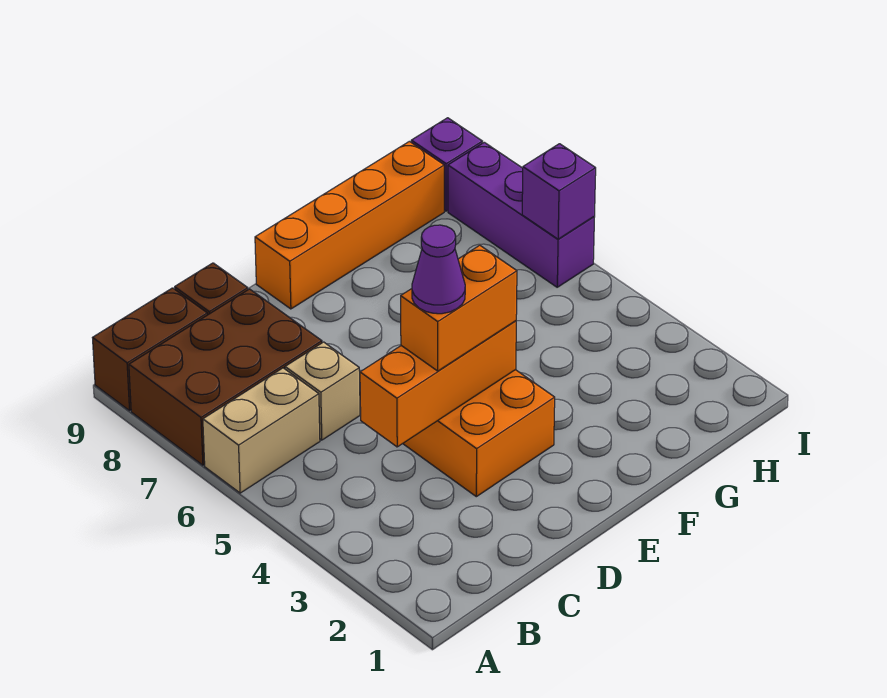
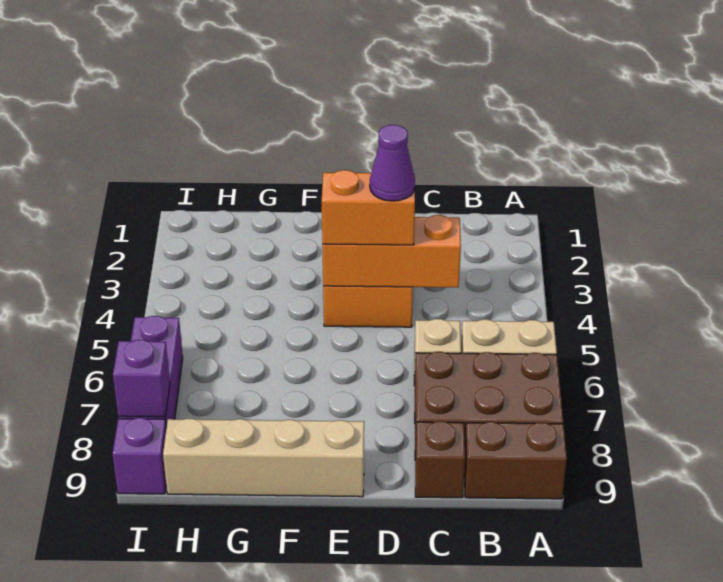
orange brick E9:H9 level 1 -> tan brick E9:H9 level 1
purple brick I6 level 2 -> purple brick I8 level 2

